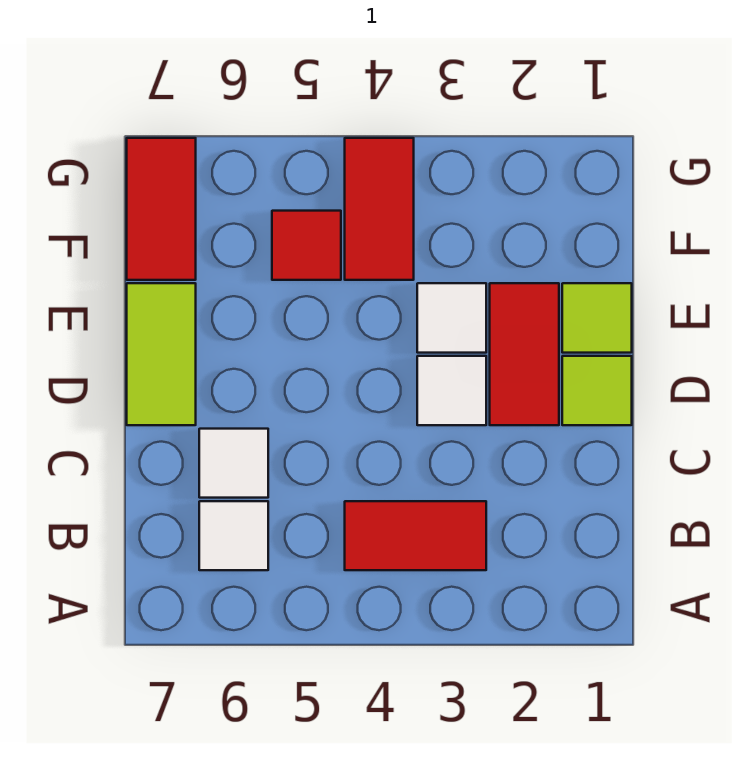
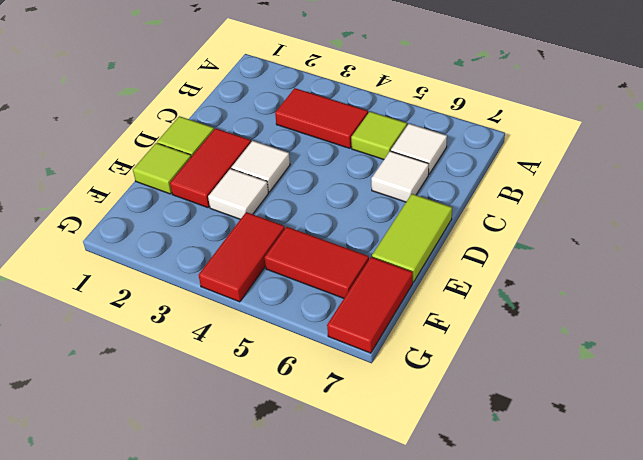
none -> lime tile B5 level 1
red tile F5 level 1 -> red tile F5:F6 level 1

